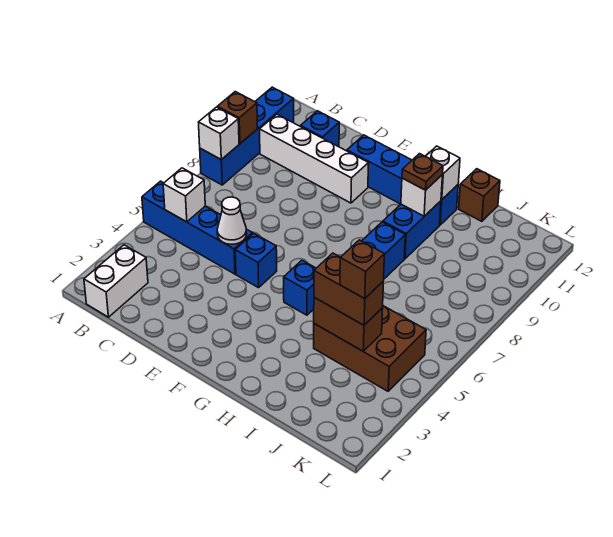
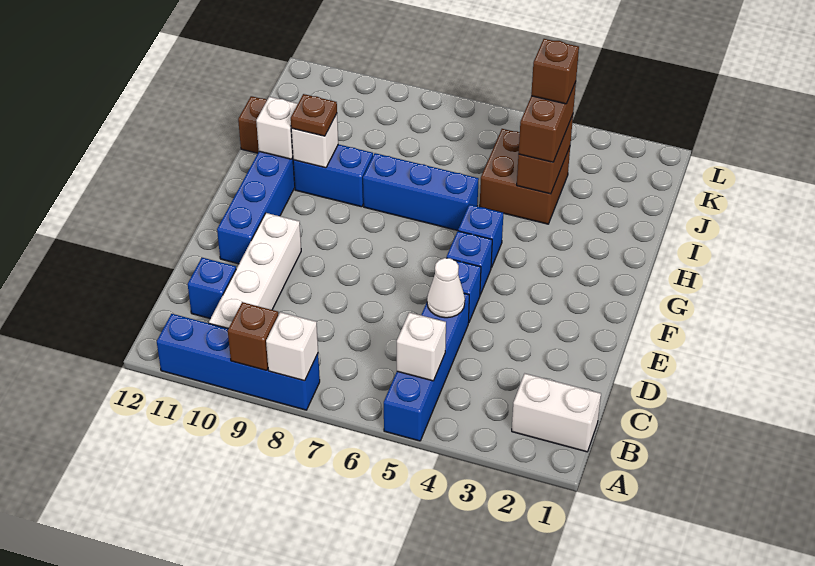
none -> blue brick F5 level 1
brown brick I4:K5 level 1 -> brown brick I4:J5 level 1

